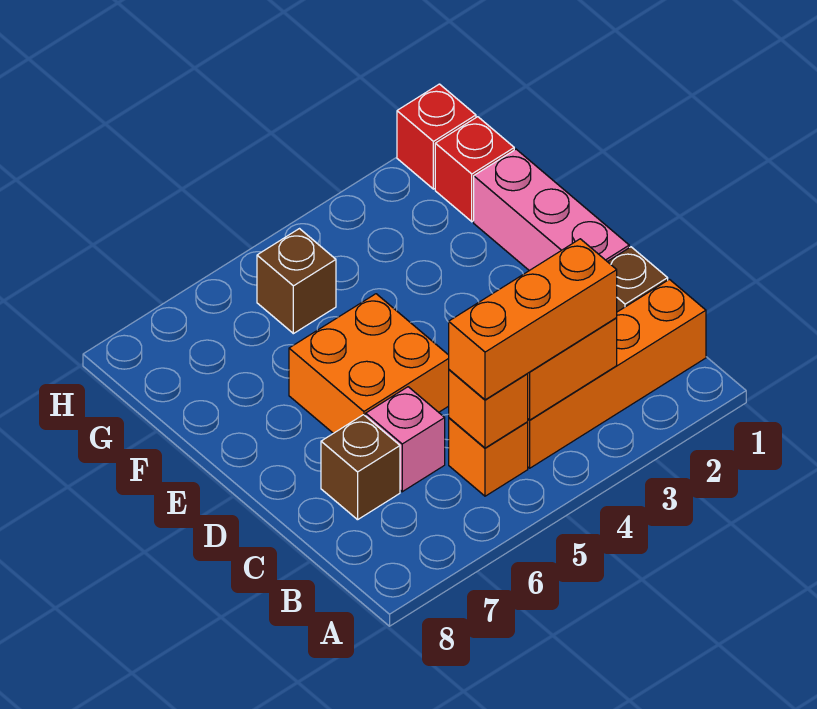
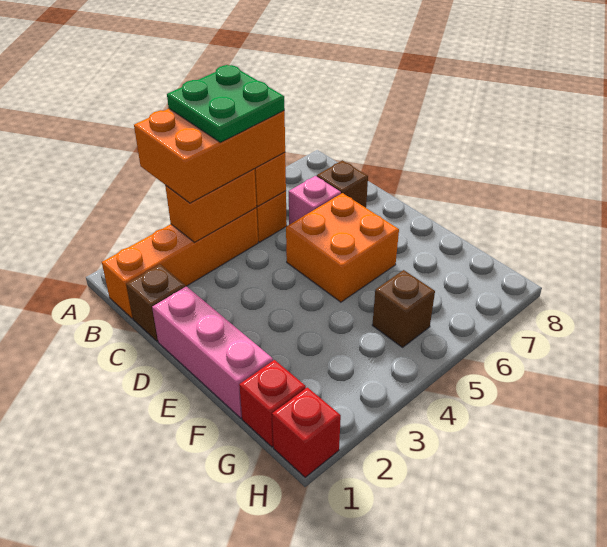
none -> green plate A4:B5 level 4
orange brick B3:B5 level 3 -> orange brick A3:B5 level 3

